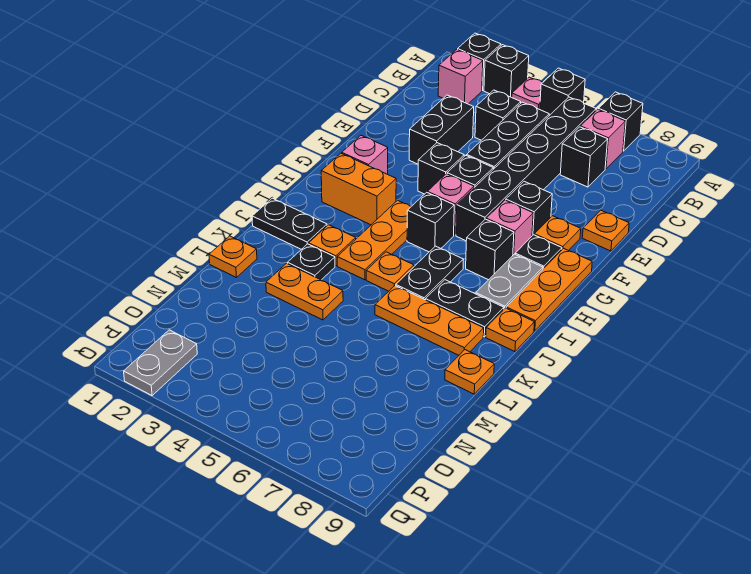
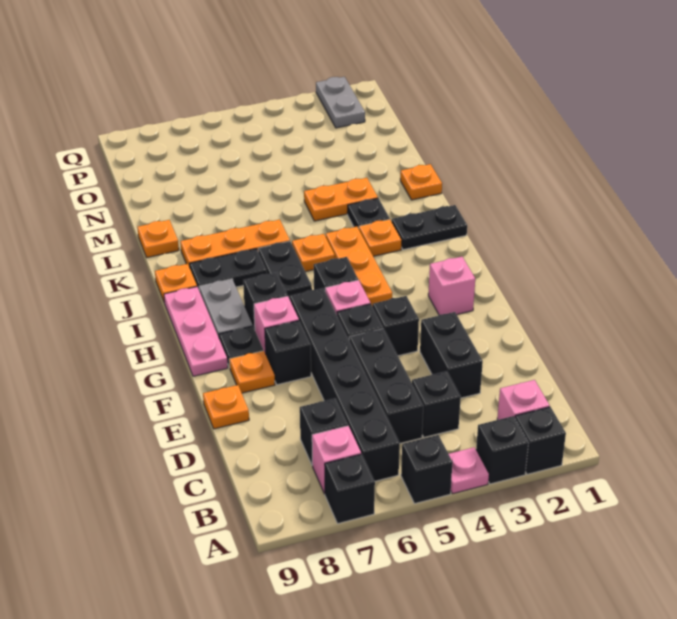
orange plate G9:I9 level 1 -> pink plate G9:I9 level 1
orange brick H2:H3 level 1 -> none

